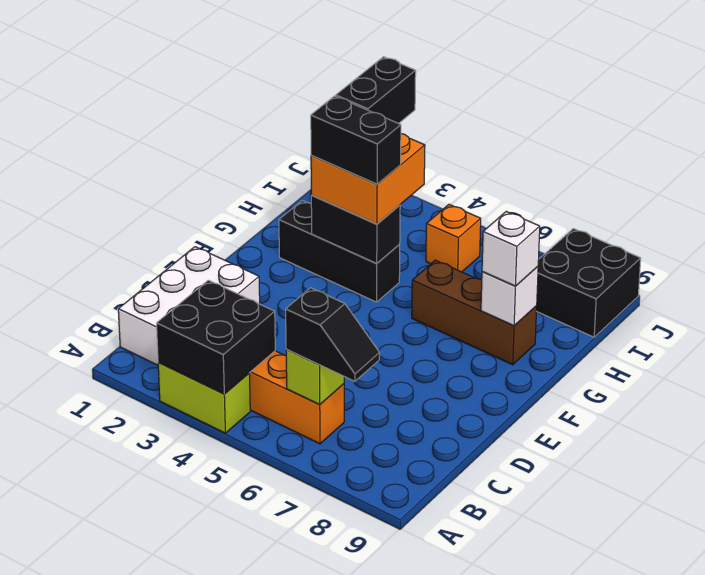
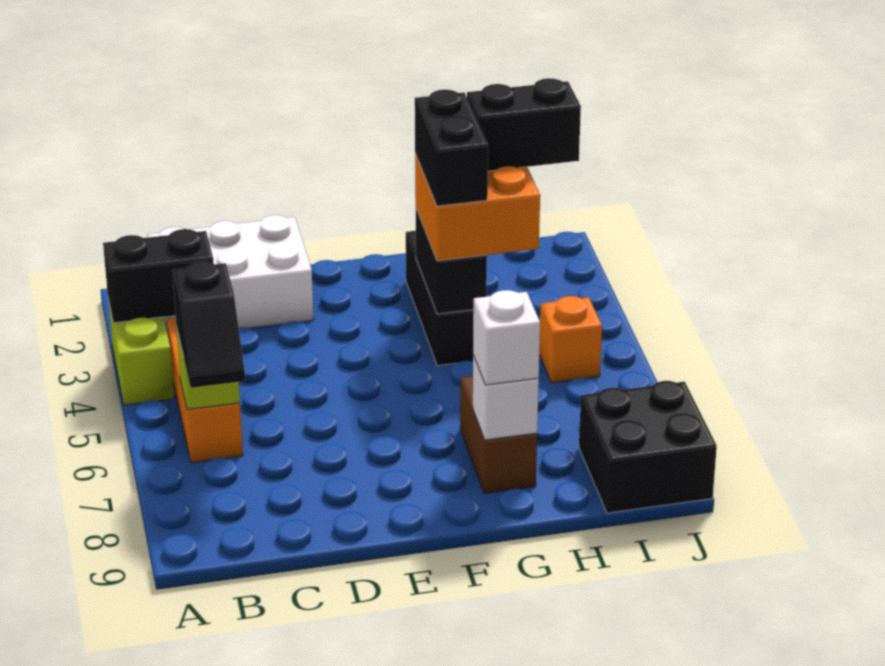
black brick A3:B4 level 2 -> black brick A3:B3 level 2
brown brick G6:G8 level 1 -> brown brick G7:G8 level 1

